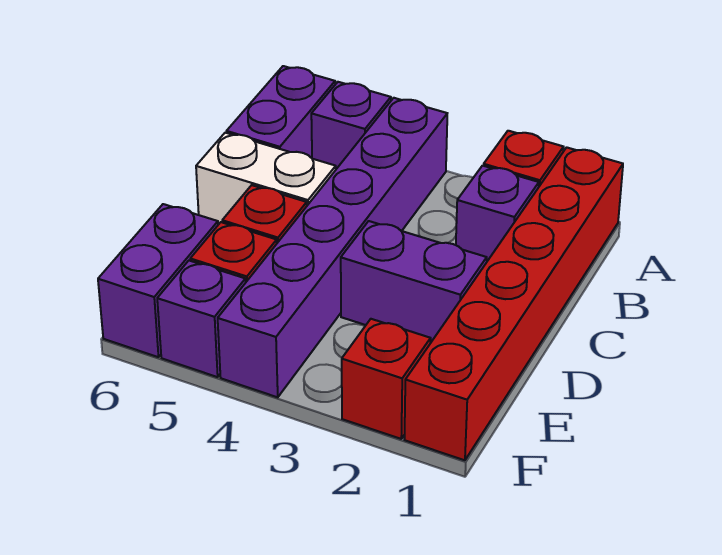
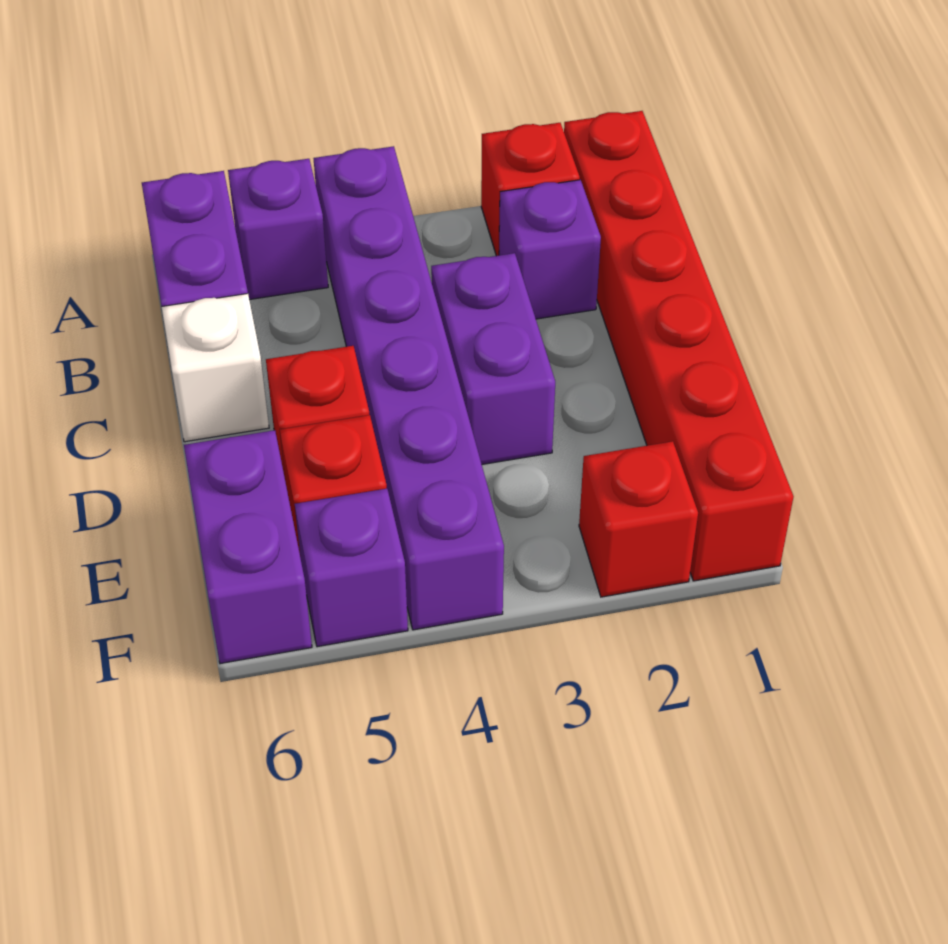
white brick C5:C6 level 1 -> white brick C6 level 1
purple brick D2:D3 level 1 -> purple brick C3:D3 level 1

